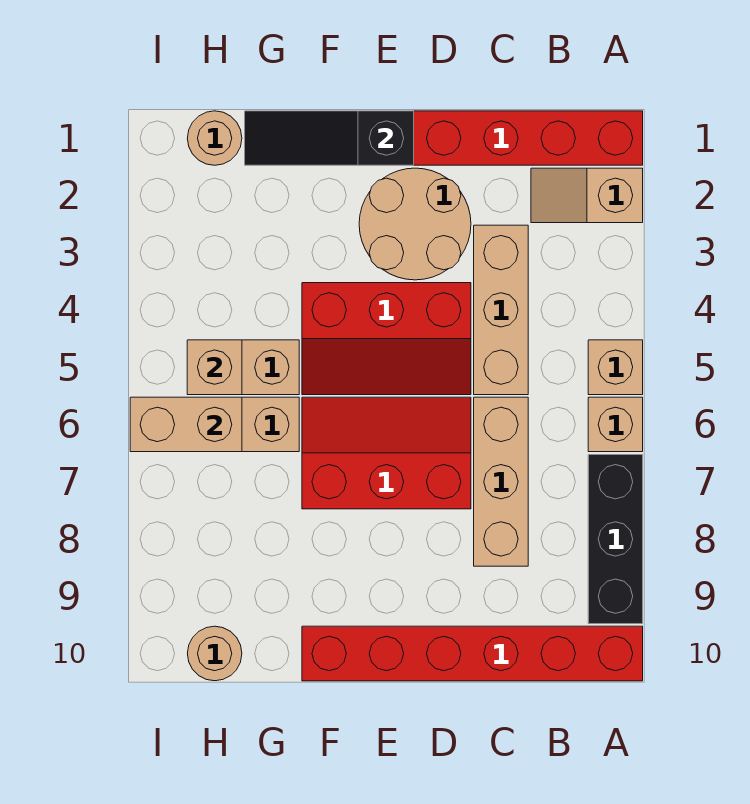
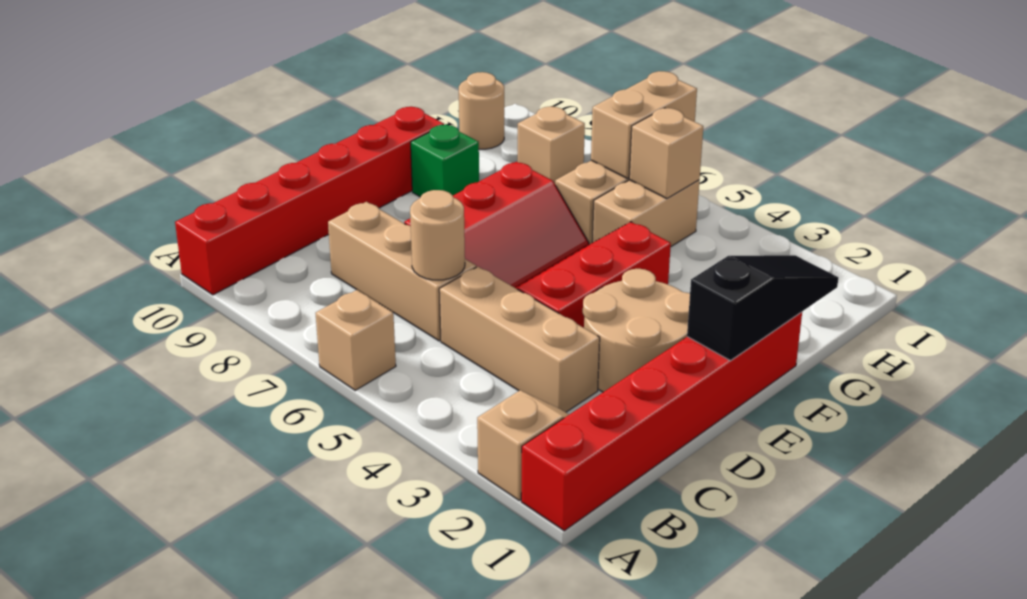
tan brick A5 level 1 -> tan brick H8 level 1
black brick A7:A9 level 1 -> none
none -> green brick F9 level 1
tan round brick H1 level 1 -> tan round brick C6 level 2

